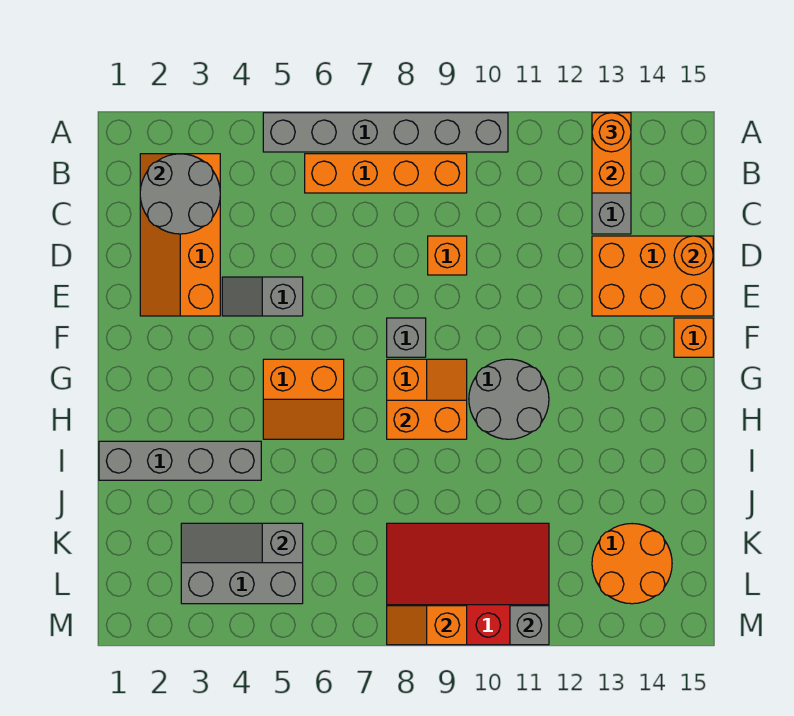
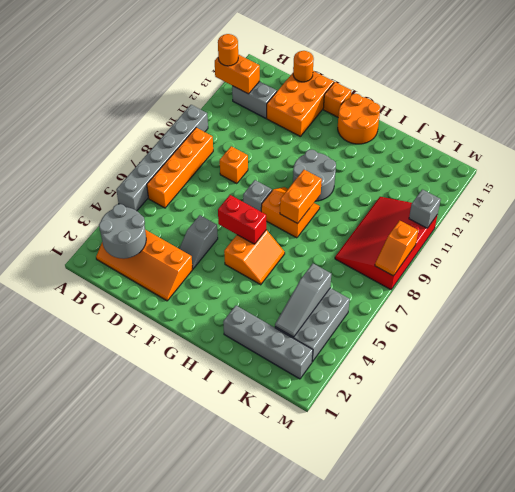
none -> red brick F6:G6 level 2
grey brick I1:I4 level 1 -> grey brick I2:L2 level 1
orange round brick K13:L14 level 1 -> orange round brick G14:H15 level 1

